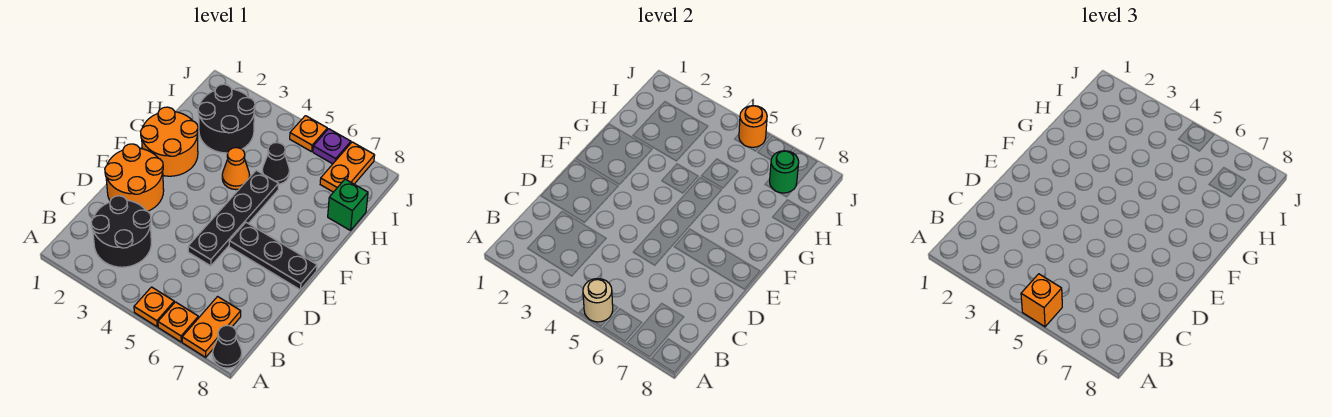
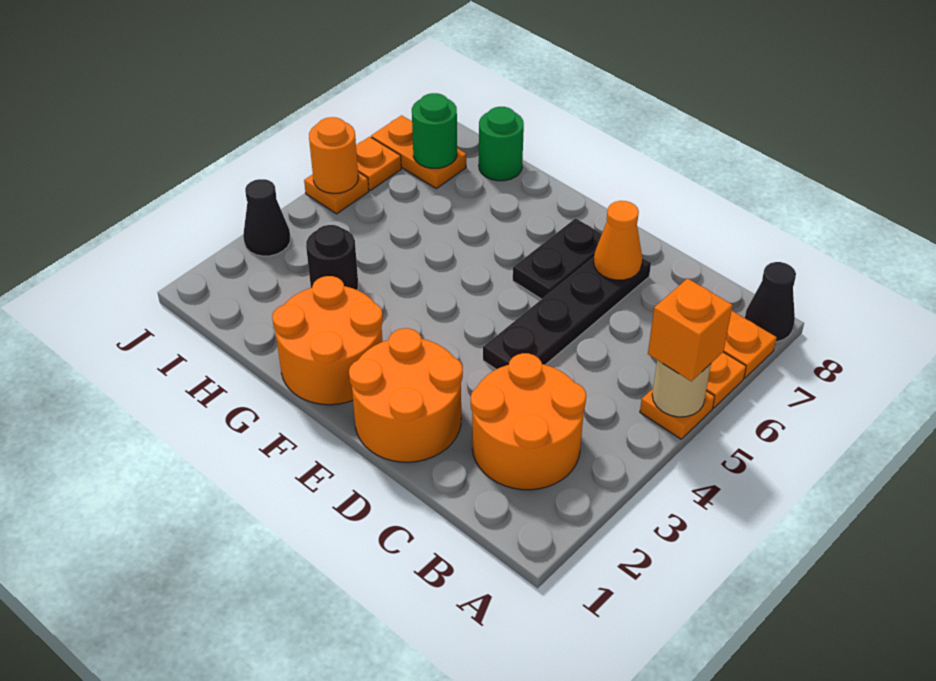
black round brick B2:C3 level 1 -> orange round brick B2:C3 level 1
black plate D5:G5 level 1 -> black plate D4:D7 level 1
black plate E6:E8 level 1 -> black plate E6:E7 level 1
orange cone G4 level 1 -> orange cone D7 level 2
black round brick H2:I3 level 1 -> black round brick H3 level 1
black cone H5 level 1 -> black cone J3 level 1
green brick H8 level 1 -> green round brick H8 level 1
purple plate J6 level 1 -> orange plate J6 level 1

